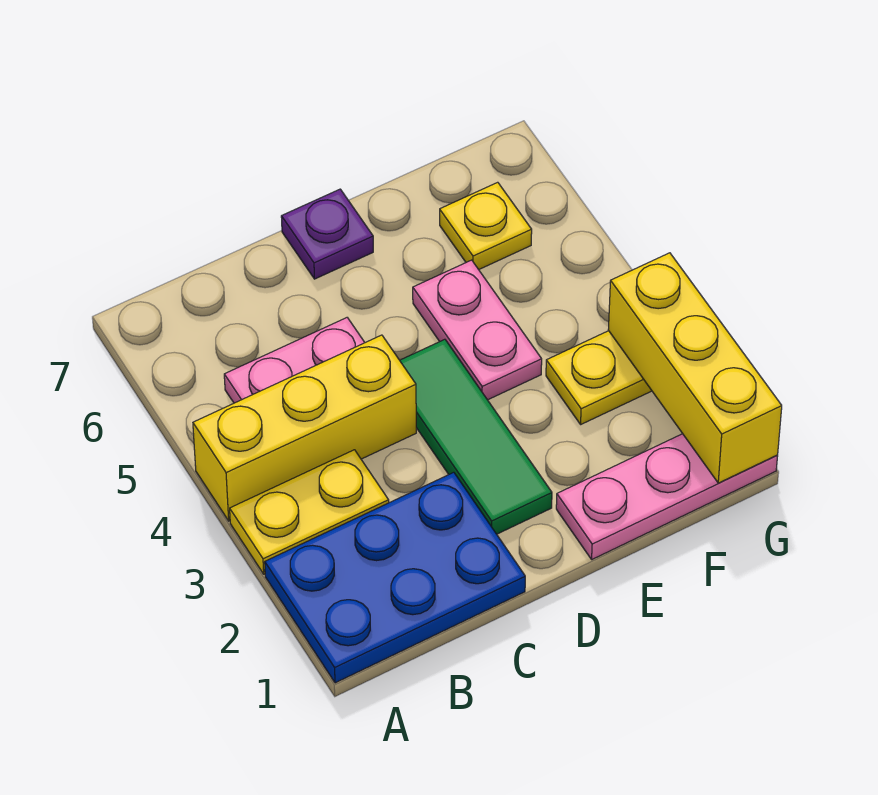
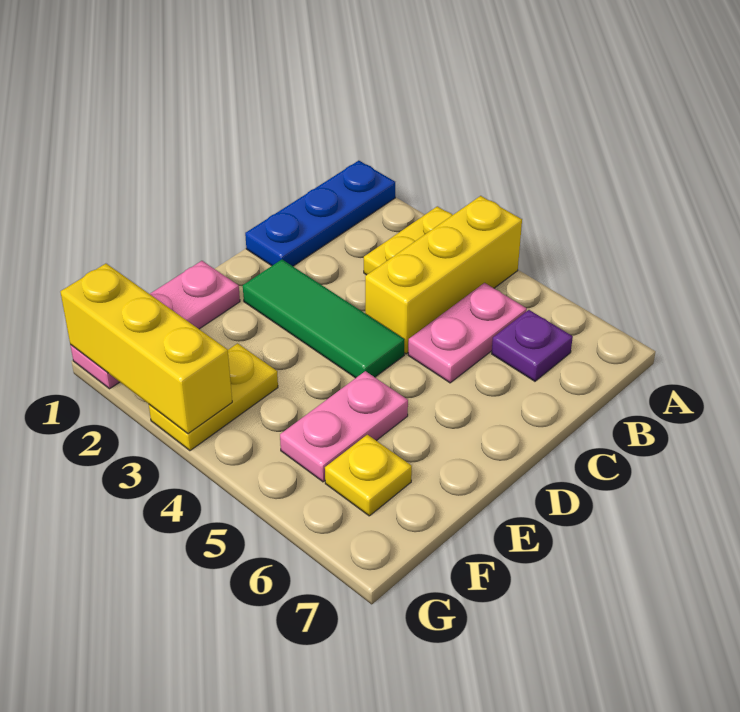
blue plate A1:C2 level 1 -> blue plate A1:C1 level 1
purple plate D7 level 1 -> purple plate B6 level 1
pink plate E4:E5 level 1 -> pink plate E5:F5 level 1

